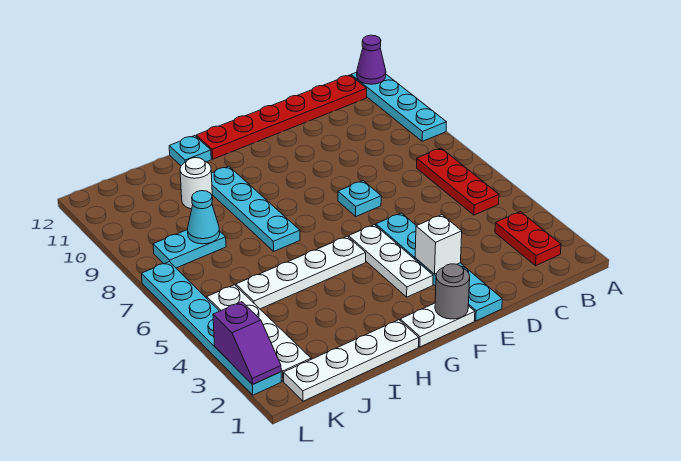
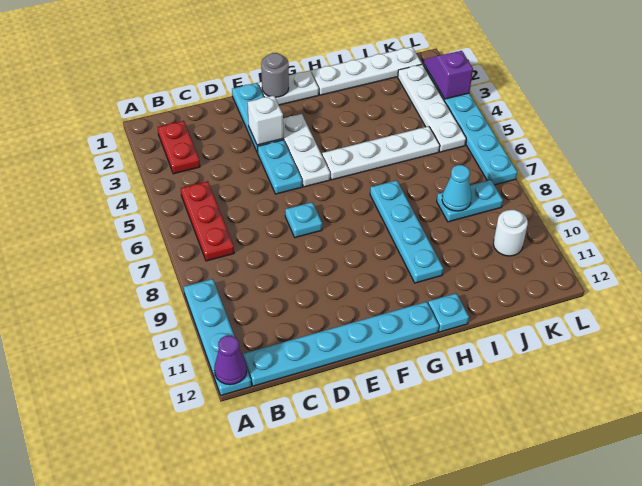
red plate B12:G12 level 1 -> cyan plate B12:G12 level 1
white round brick I10 level 1 -> white round brick K10 level 1

